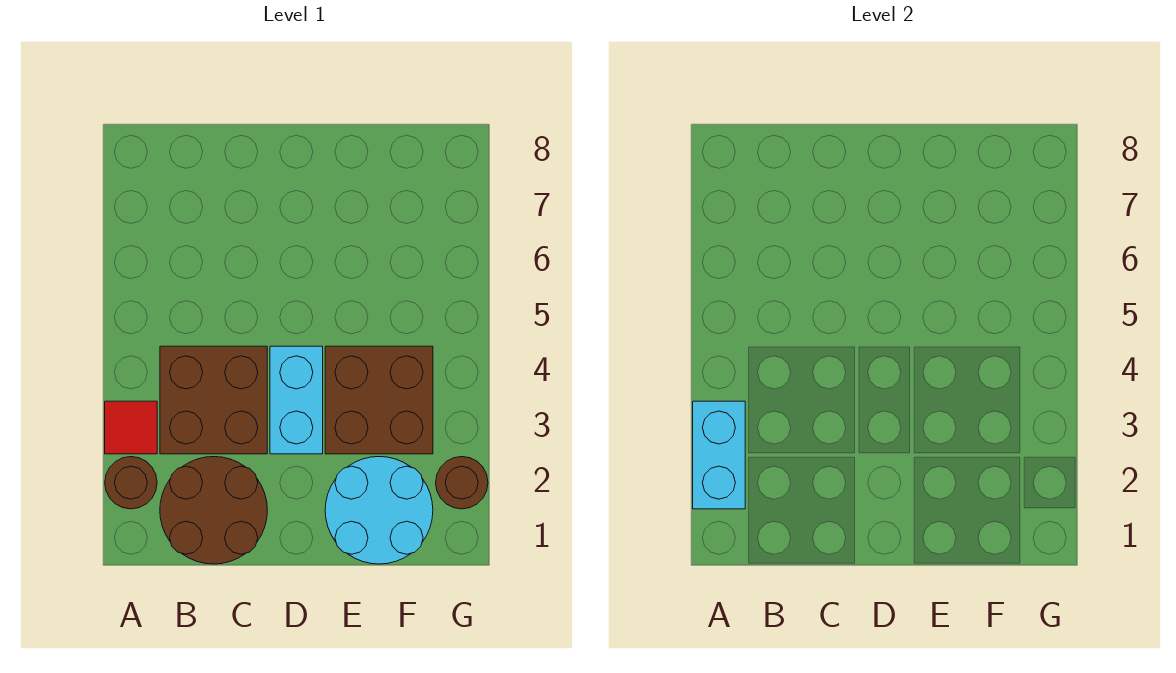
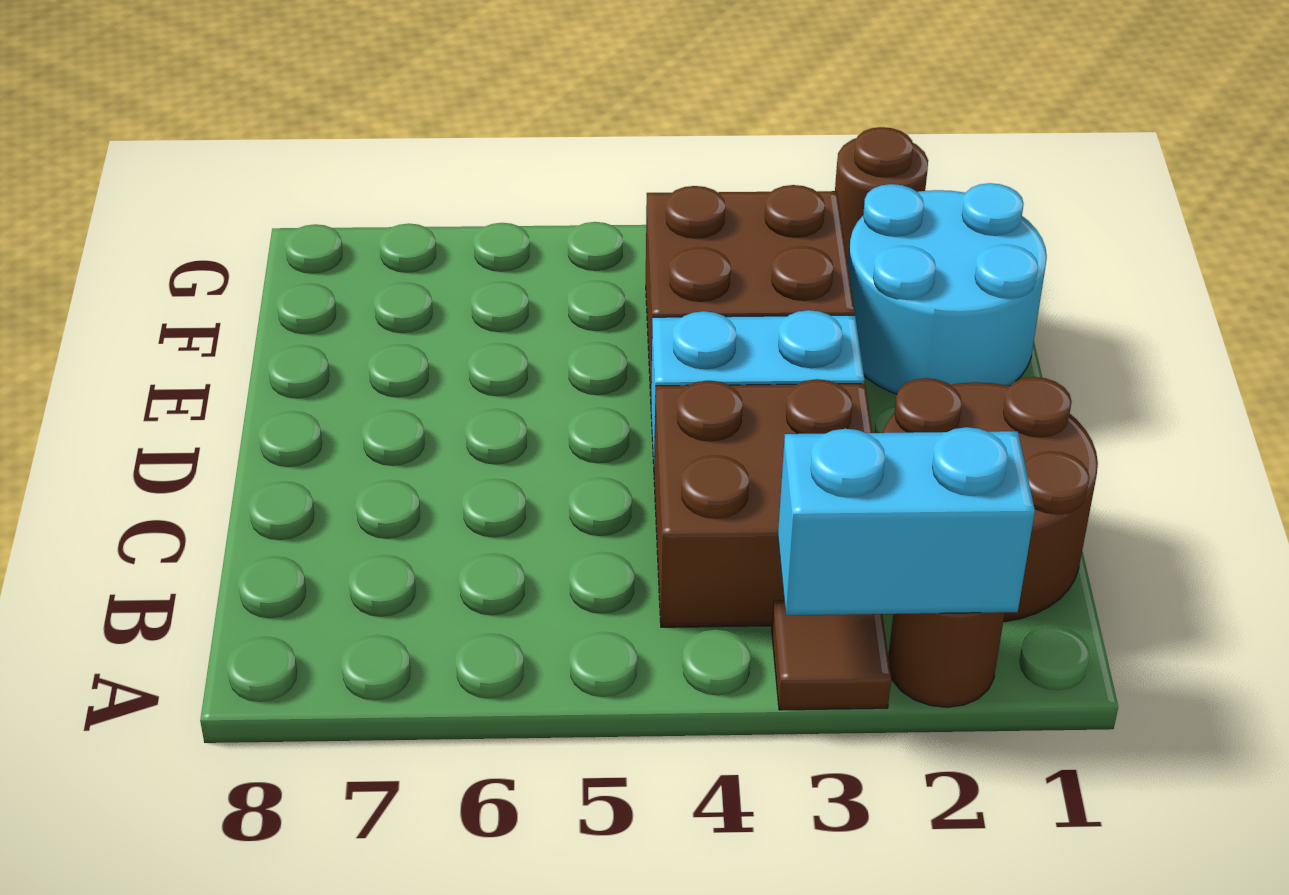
red tile A3 level 1 -> brown tile A3 level 1

